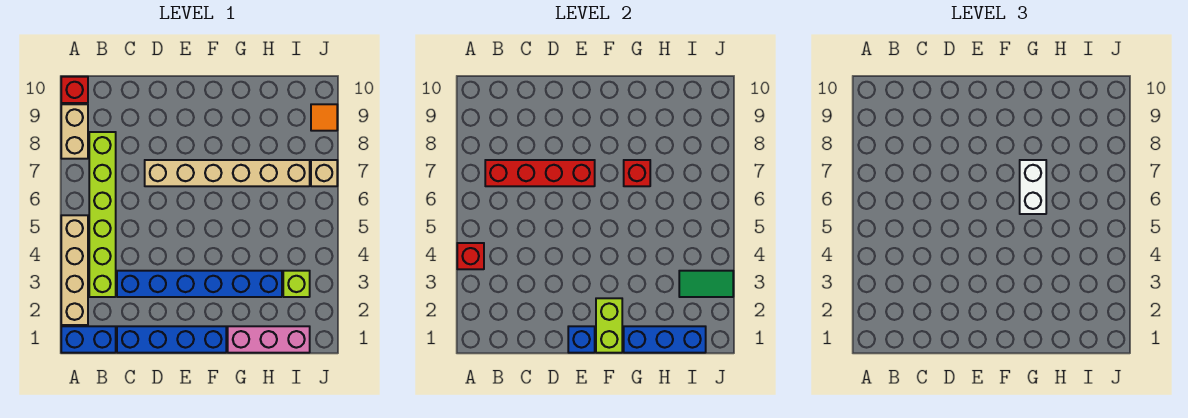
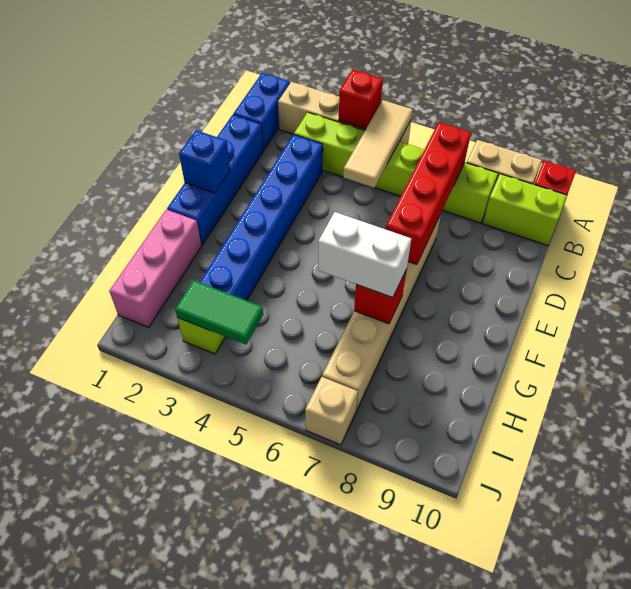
none -> tan tile A5:C5 level 2
lime brick F1:F2 level 2 -> lime brick B9:B10 level 1
blue brick G1:I1 level 2 -> none
green tile I3:J3 level 2 -> green tile I3:I4 level 2
orange tile J9 level 1 -> none

